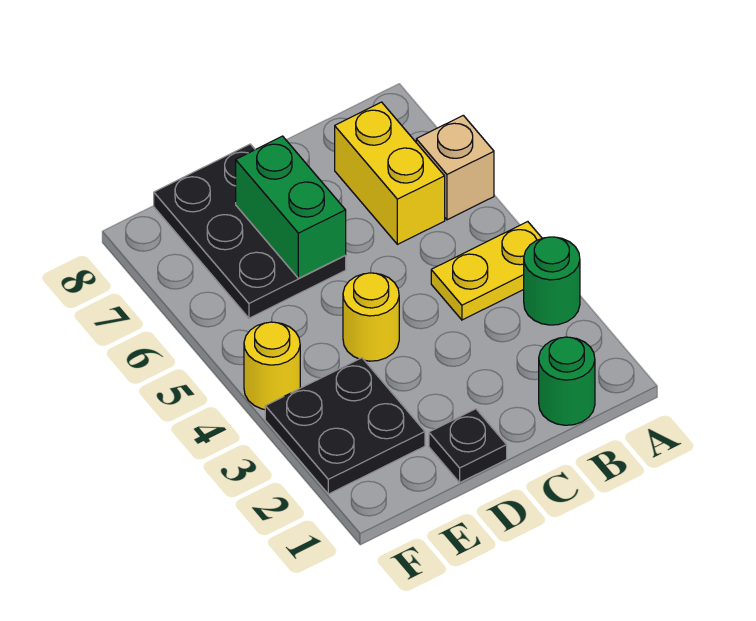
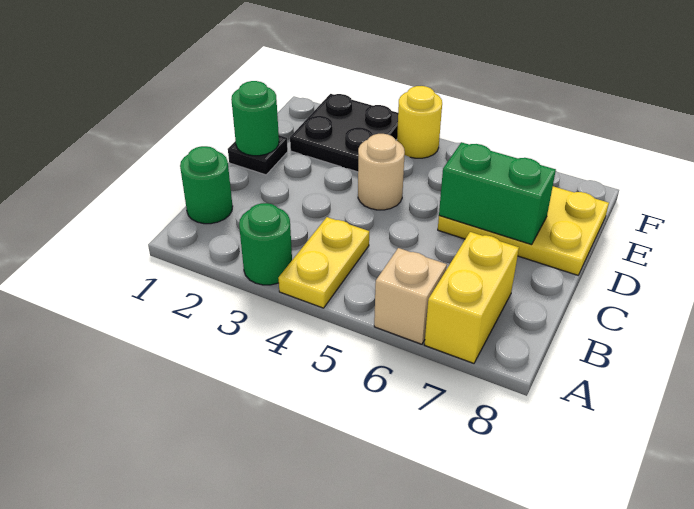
yellow brick B6:B7 level 1 -> yellow brick A7:B7 level 1
none -> green round brick D1 level 2
yellow round brick D4 level 1 -> tan round brick D4 level 1
black plate D6:E8 level 1 -> yellow plate D6:E8 level 1

